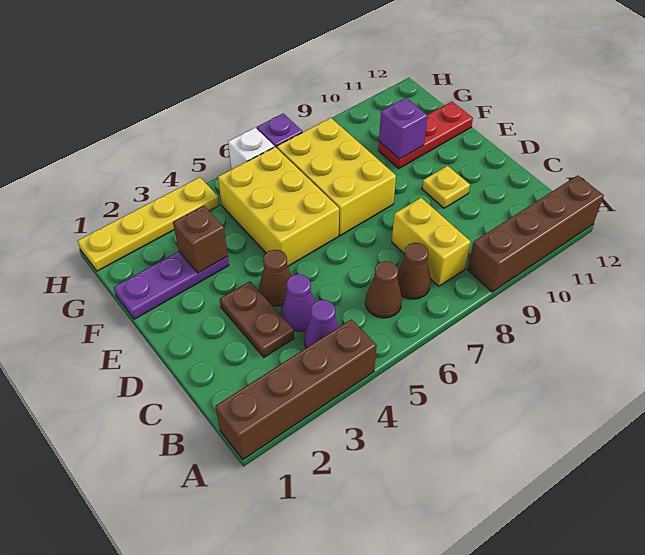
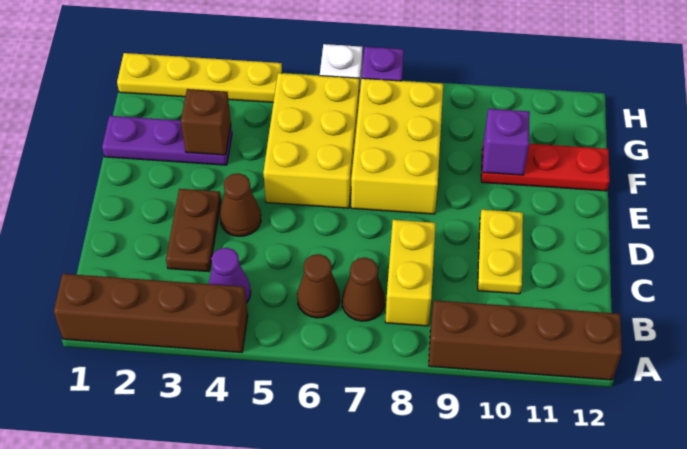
purple cone C4 level 1 -> none
yellow plate D10 level 1 -> yellow plate C10:D10 level 1

